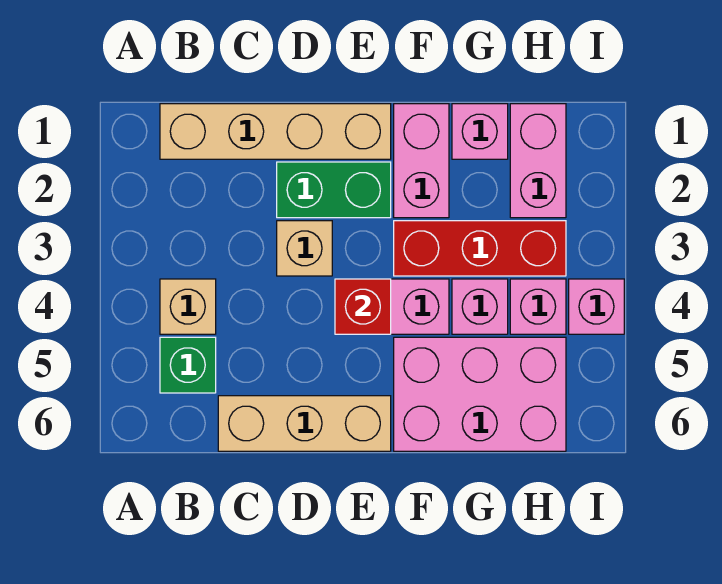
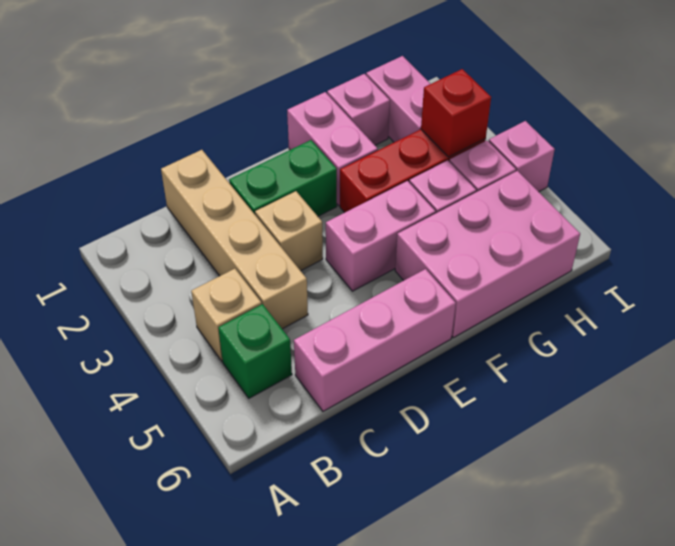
tan brick B1:E1 level 1 -> tan brick C1:C4 level 1
tan brick C6:E6 level 1 -> pink brick C6:E6 level 1
red brick E4 level 2 -> red brick H3 level 2

